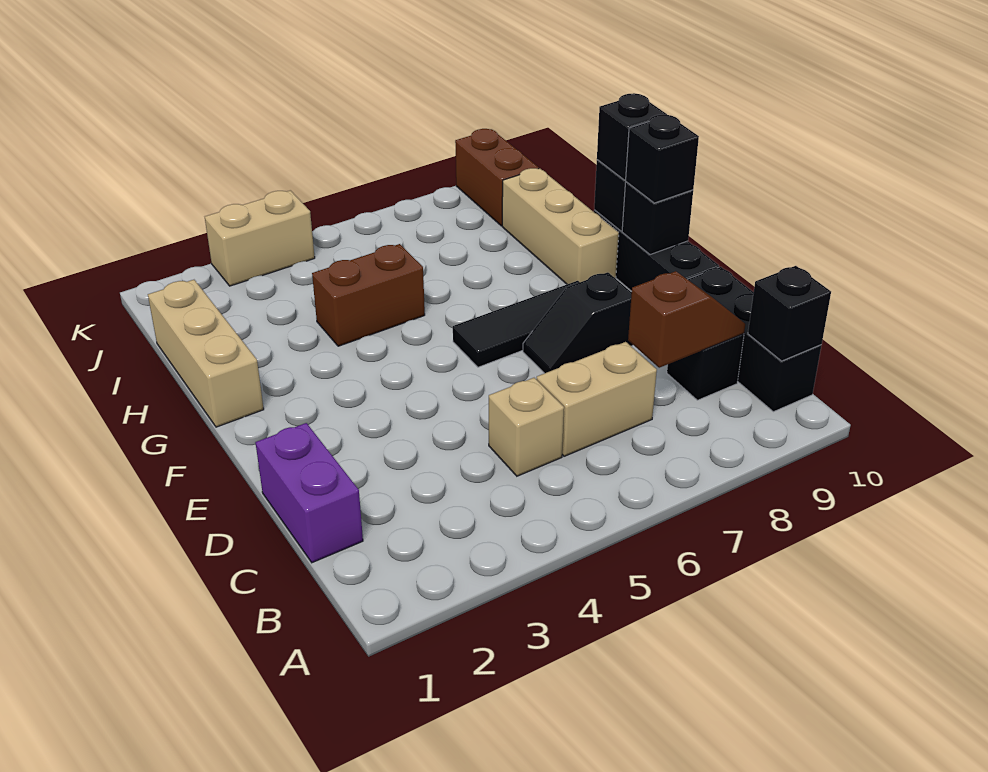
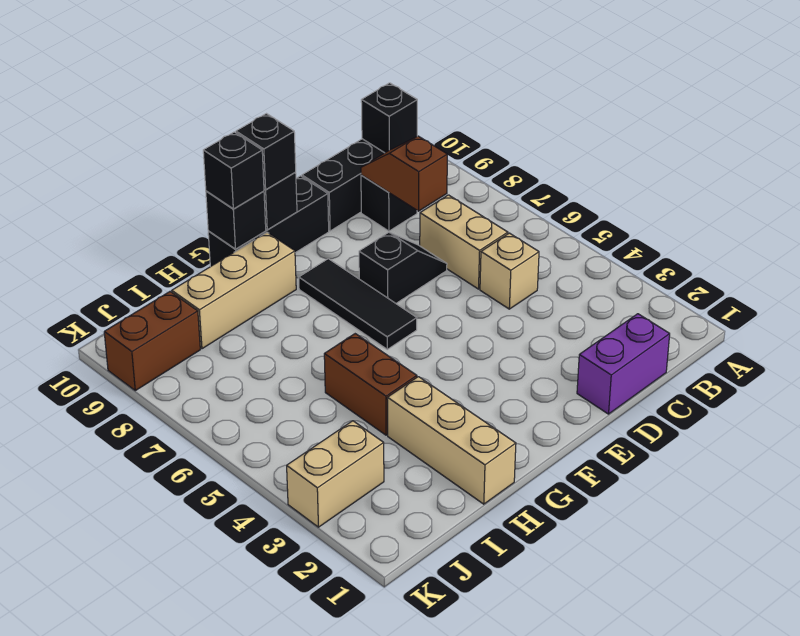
black slope E7:E8 level 1 top 8 -> black slope D7:E7 level 1 top E
tan brick G1:I1 level 1 -> tan brick H1:H3 level 1
tan brick K3:K4 level 1 -> tan brick J3:K3 level 1

